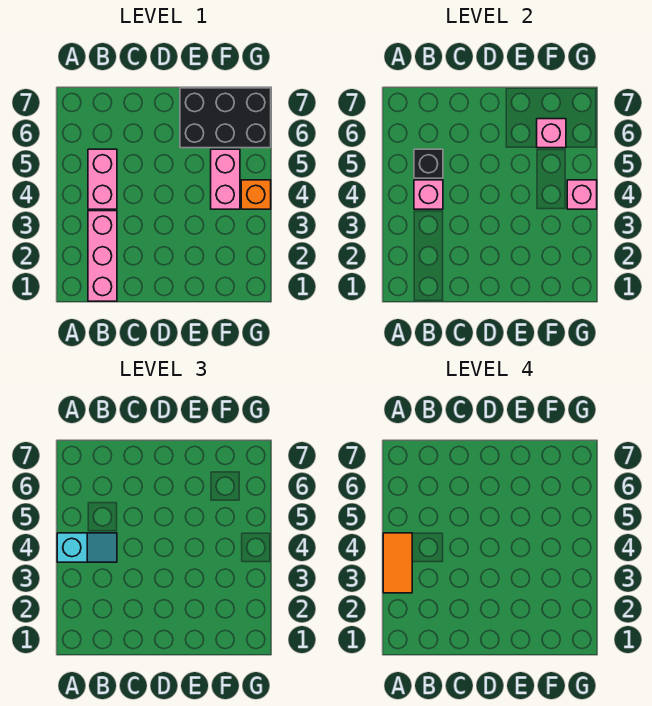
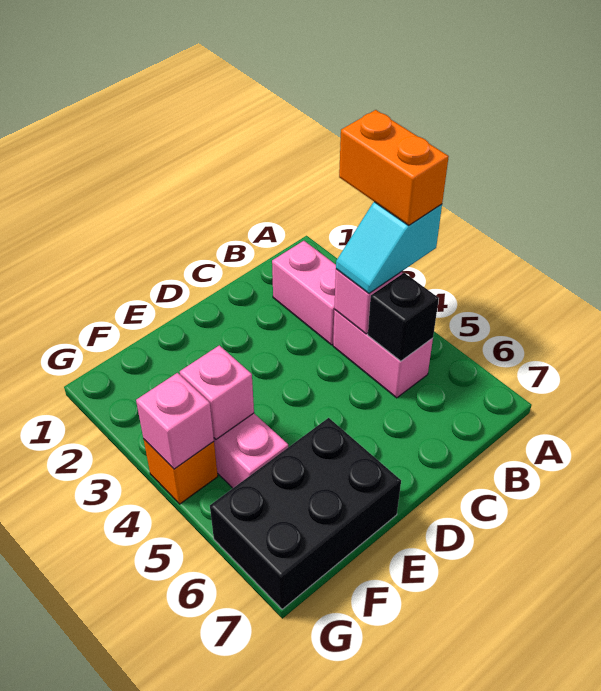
orange tile A3:A4 level 4 -> orange brick A3:A4 level 4
pink brick B1:B3 level 1 -> pink brick B2:B3 level 1
pink brick F6 level 2 -> pink brick F4 level 2

